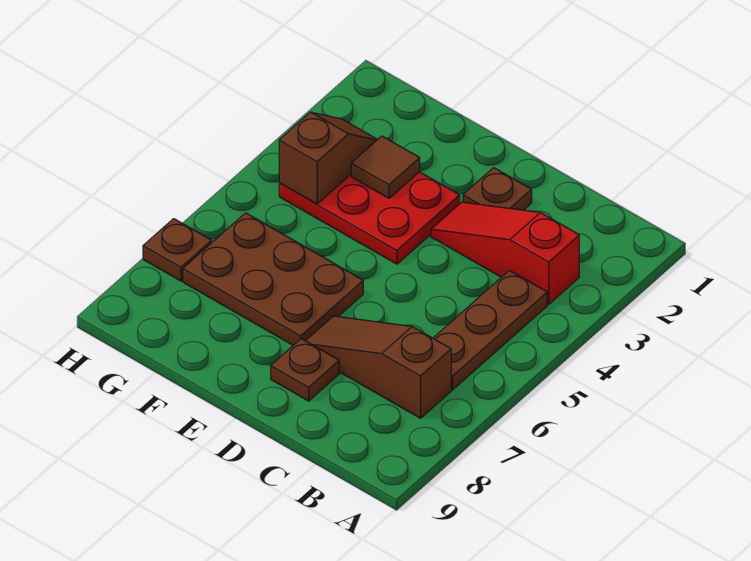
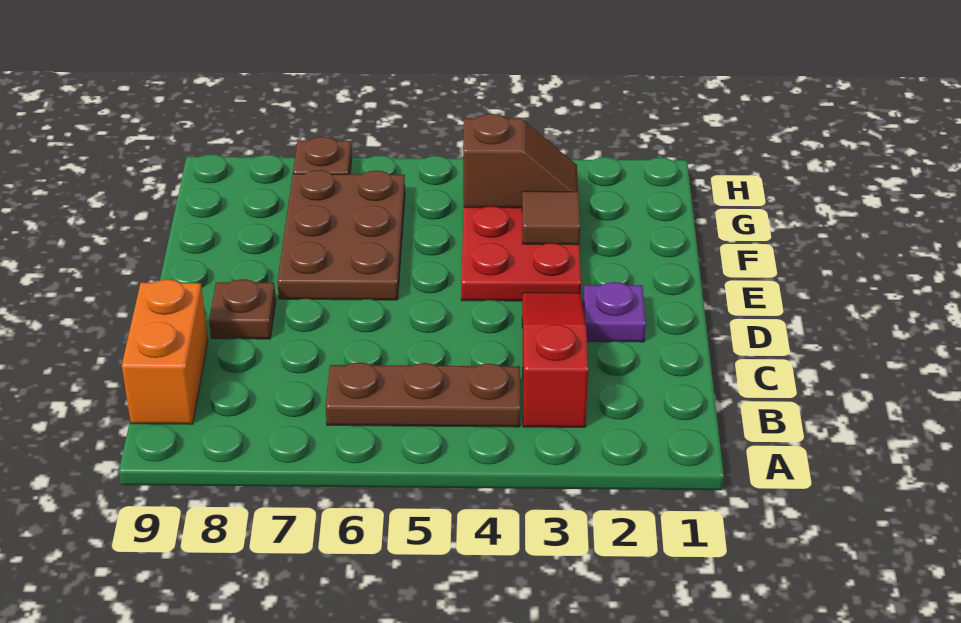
brown slope B7:D7 level 1 top B -> none
none -> orange brick B9:C9 level 1
brown plate D2 level 1 -> purple plate D2 level 1

